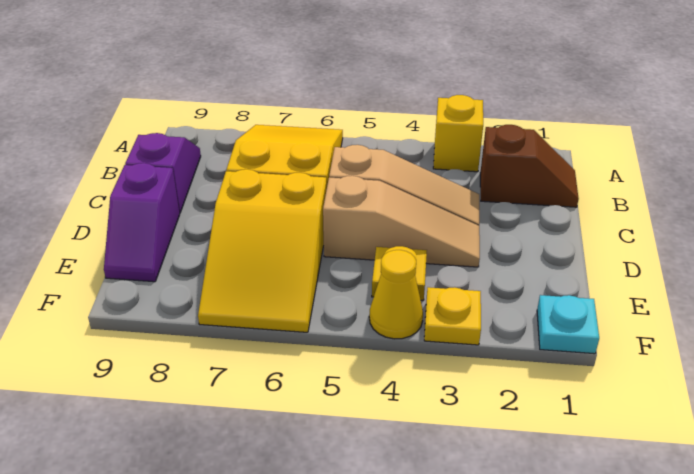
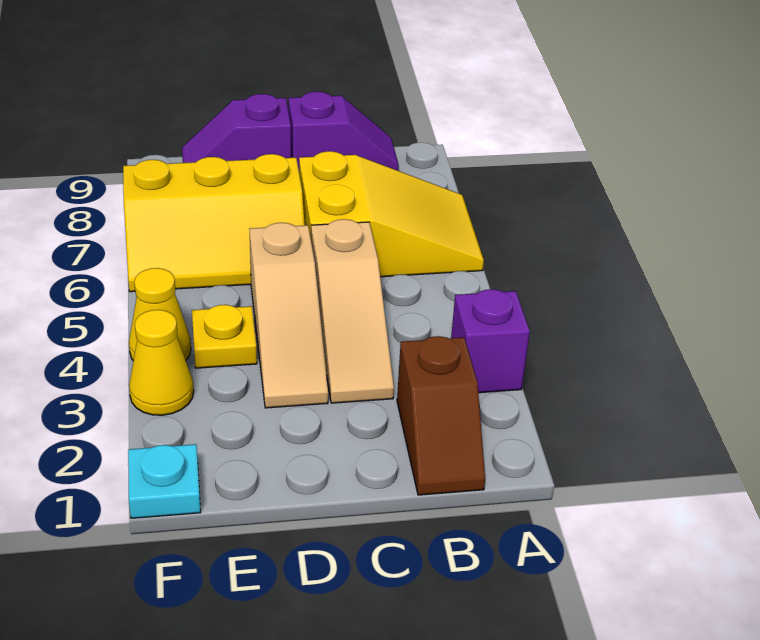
yellow brick A3 level 1 -> purple brick A3 level 1
yellow slope D6:F7 level 1 top D -> yellow slope D6:F7 level 1 top 7
yellow plate F3 level 1 -> yellow cone F3 level 1

